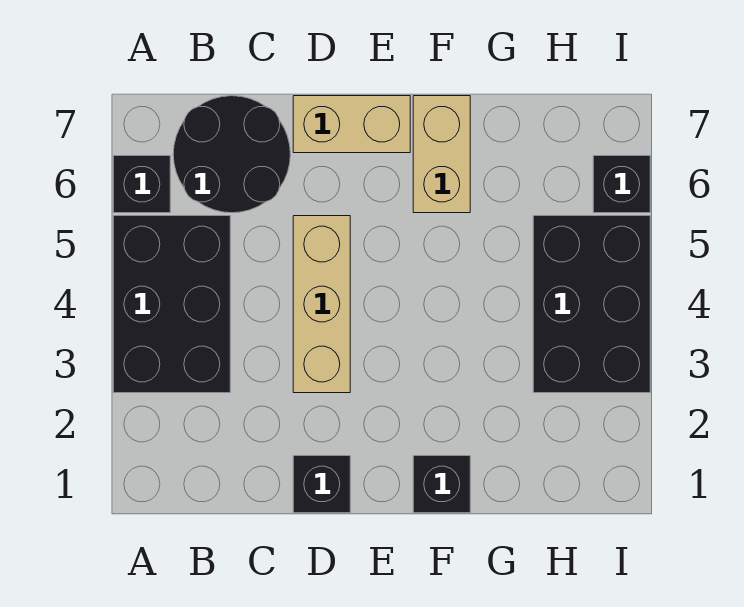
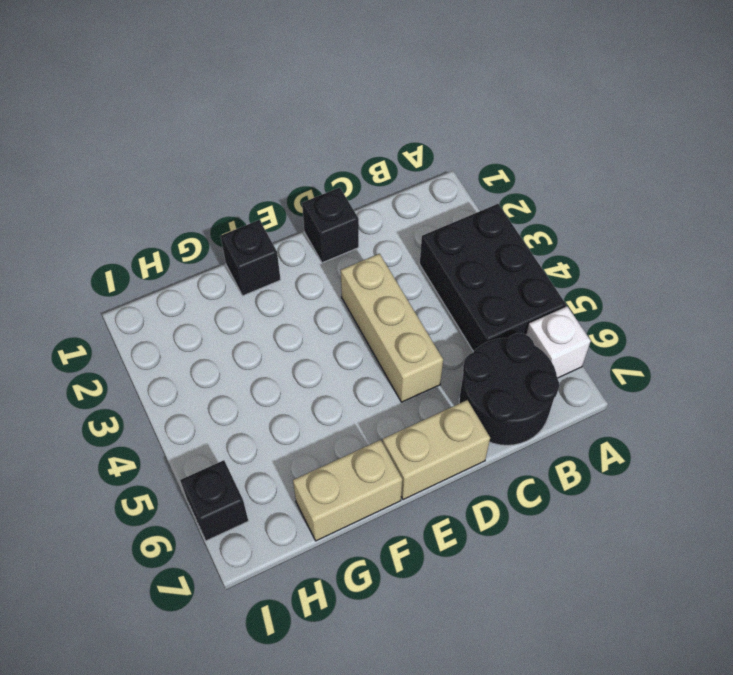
black brick A6 level 1 -> white brick A6 level 1
tan brick F6:F7 level 1 -> tan brick F7:G7 level 1
black brick H3:I5 level 1 -> none

